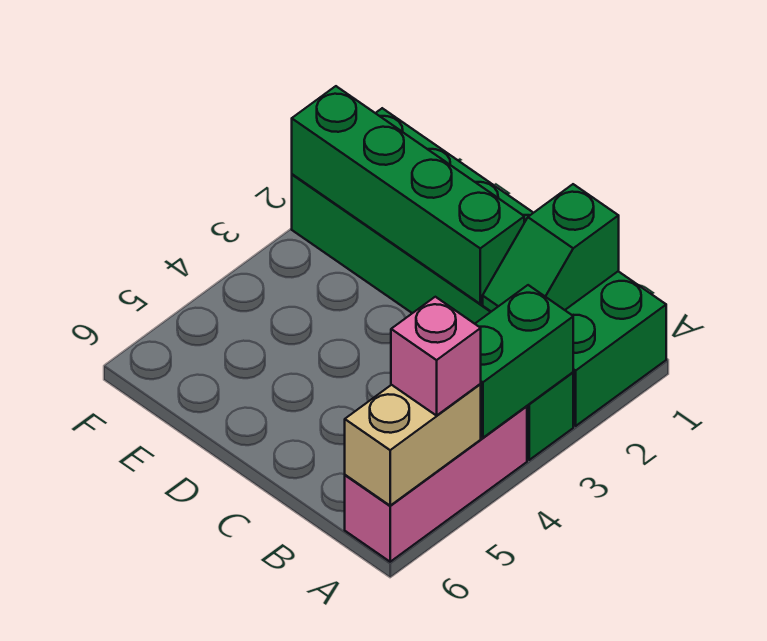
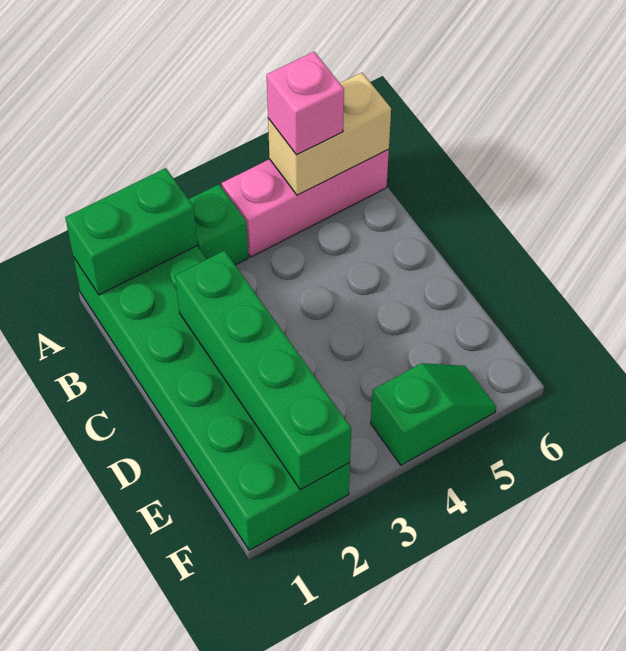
green brick A3:A4 level 2 -> green brick A1:A2 level 2
green slope B1:B2 level 2 top 1 -> green slope F4:F5 level 1 top 4

